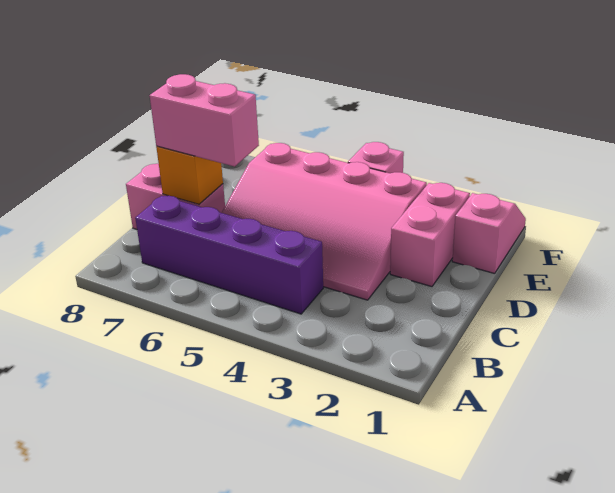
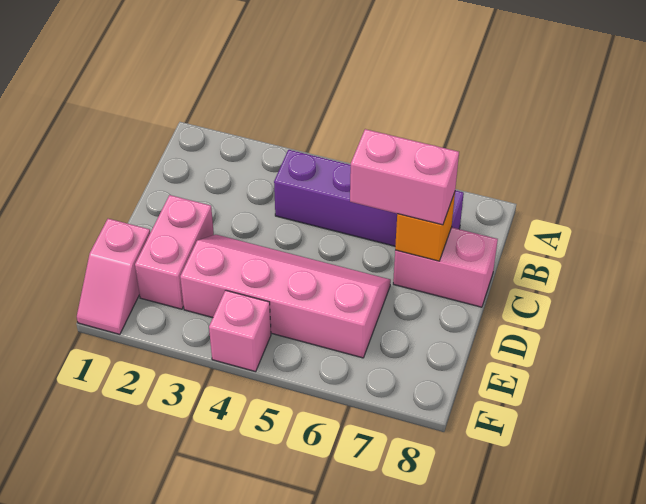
pink slope C3:E6 level 1 top E -> pink slope D3:E6 level 1 top E

